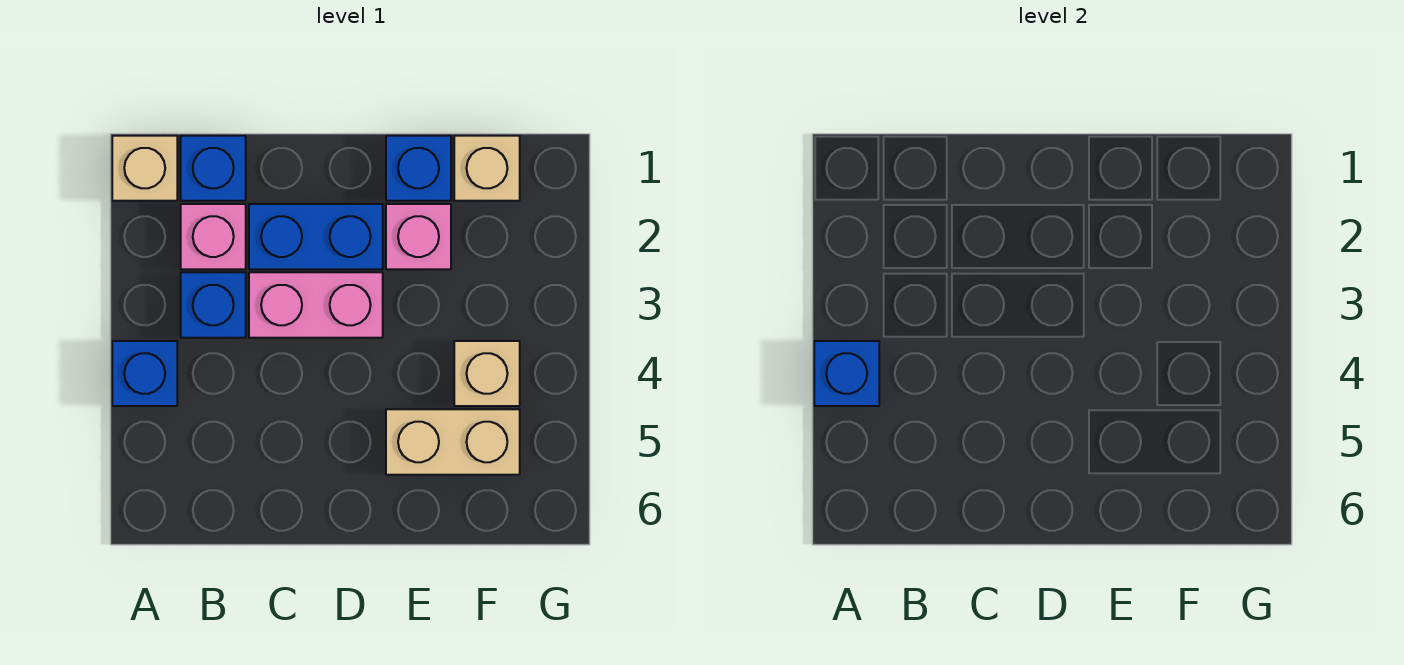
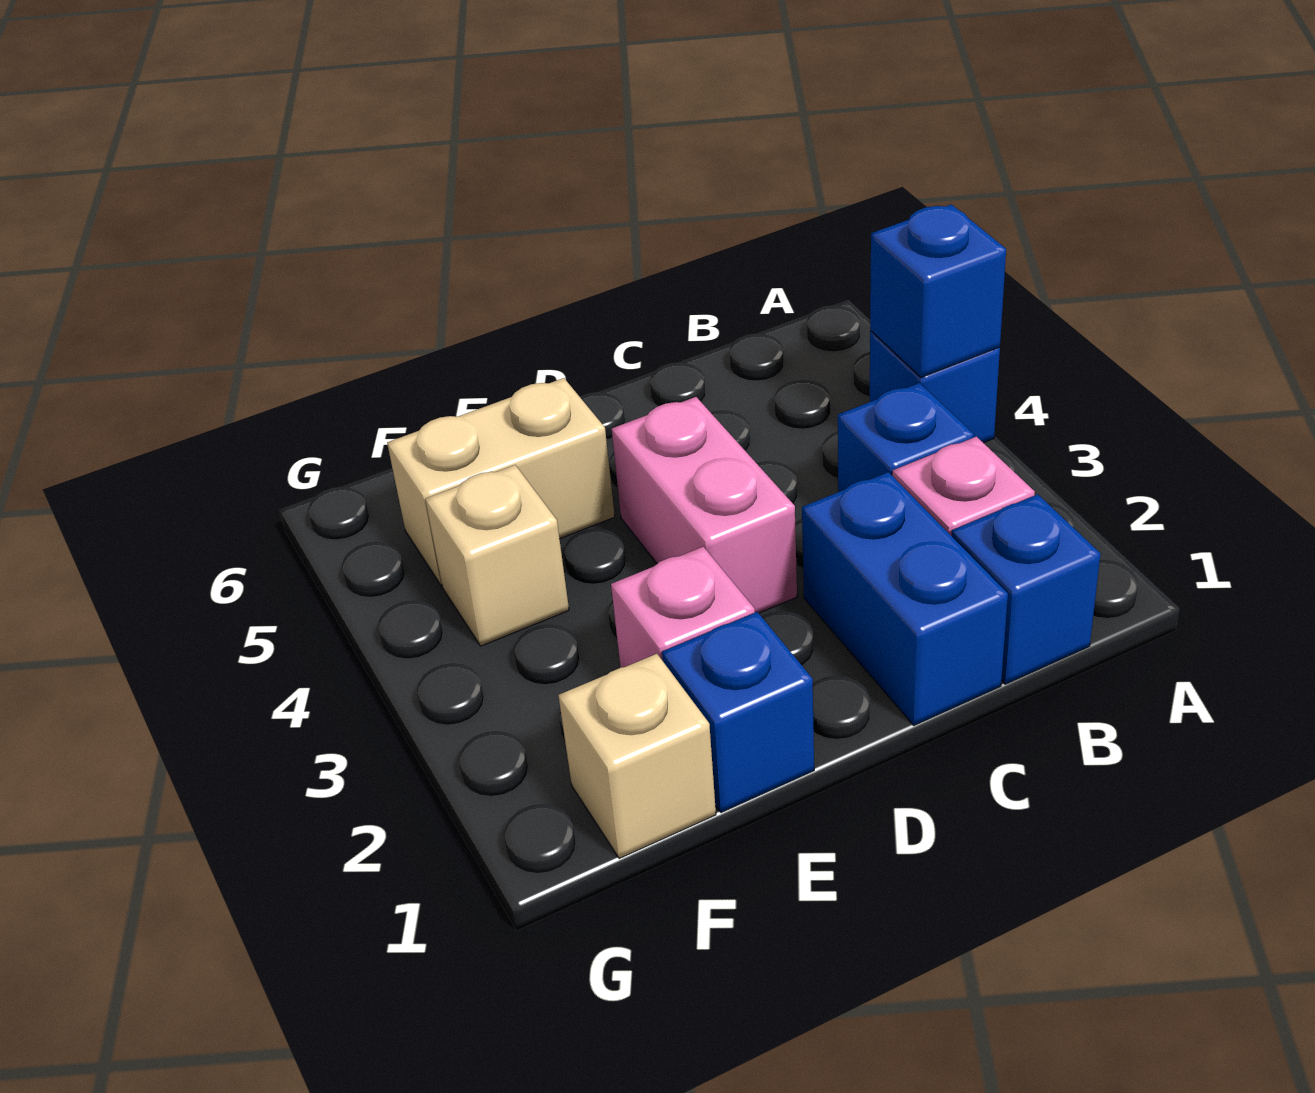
tan brick A1 level 1 -> none
blue brick C2:D2 level 1 -> blue brick C1:C2 level 1
pink brick C3:D3 level 1 -> pink brick D3:D4 level 1

